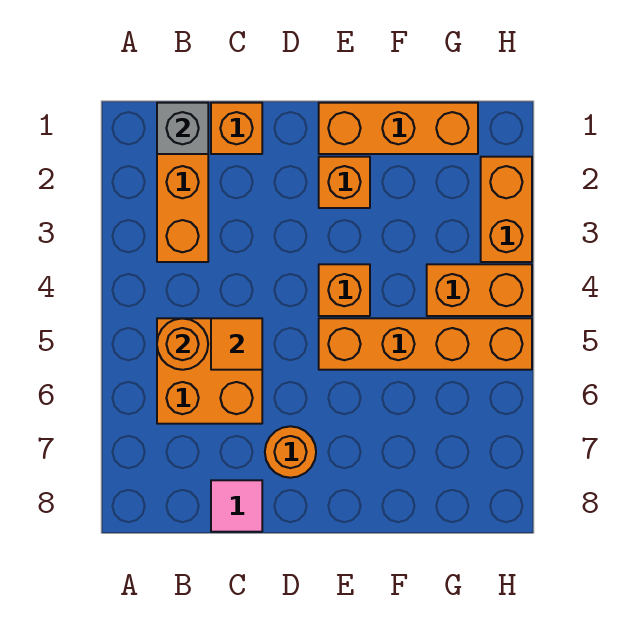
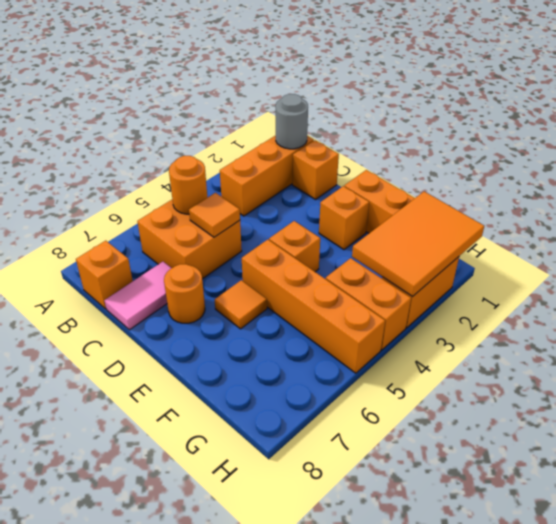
grey brick B1 level 2 -> grey round brick B1 level 2
none -> orange brick B8 level 1
pink tile C8 level 1 -> pink tile C7:C8 level 1
none -> orange tile E6 level 1
none -> orange tile G1:H3 level 2

